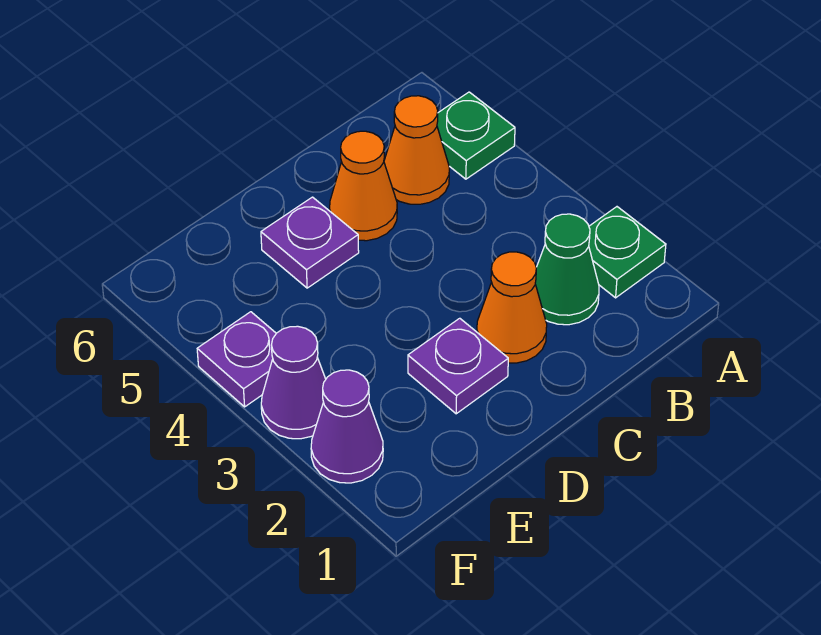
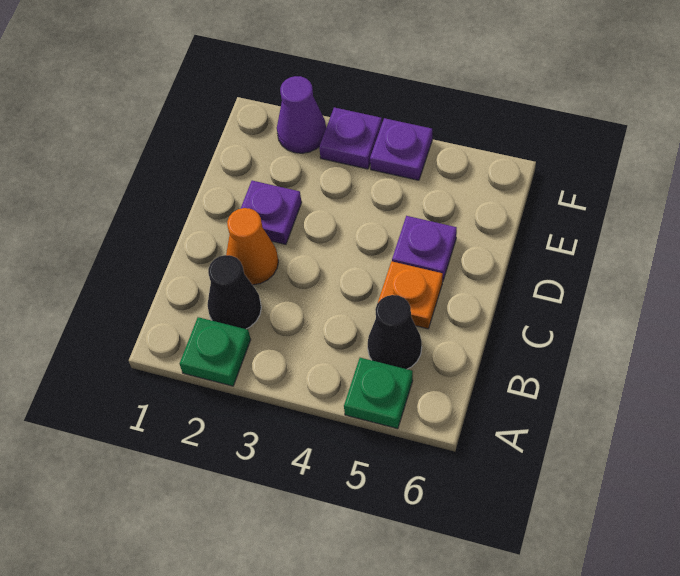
green cone B2 level 1 -> black cone B2 level 1
orange cone B5 level 1 -> black cone B5 level 1
orange cone C5 level 1 -> orange plate C5 level 1
purple cone F3 level 1 -> purple plate F3 level 1

